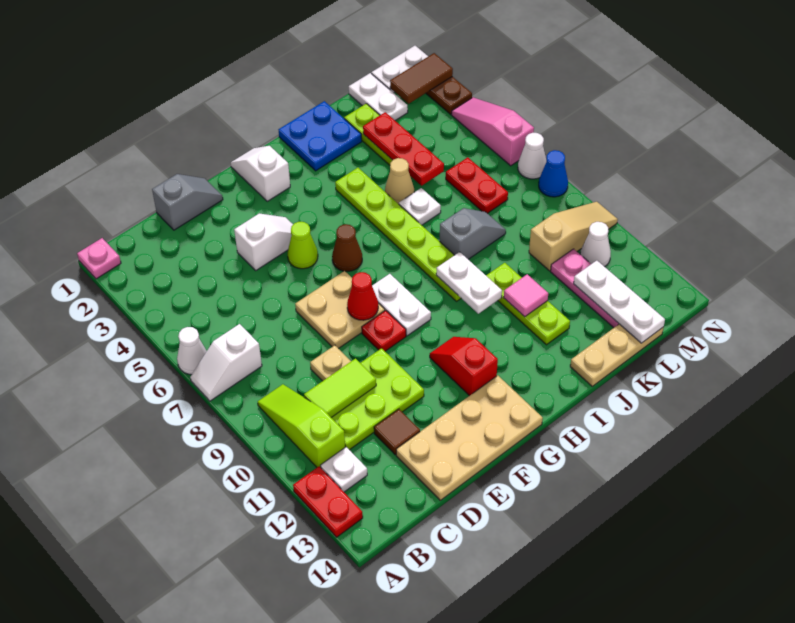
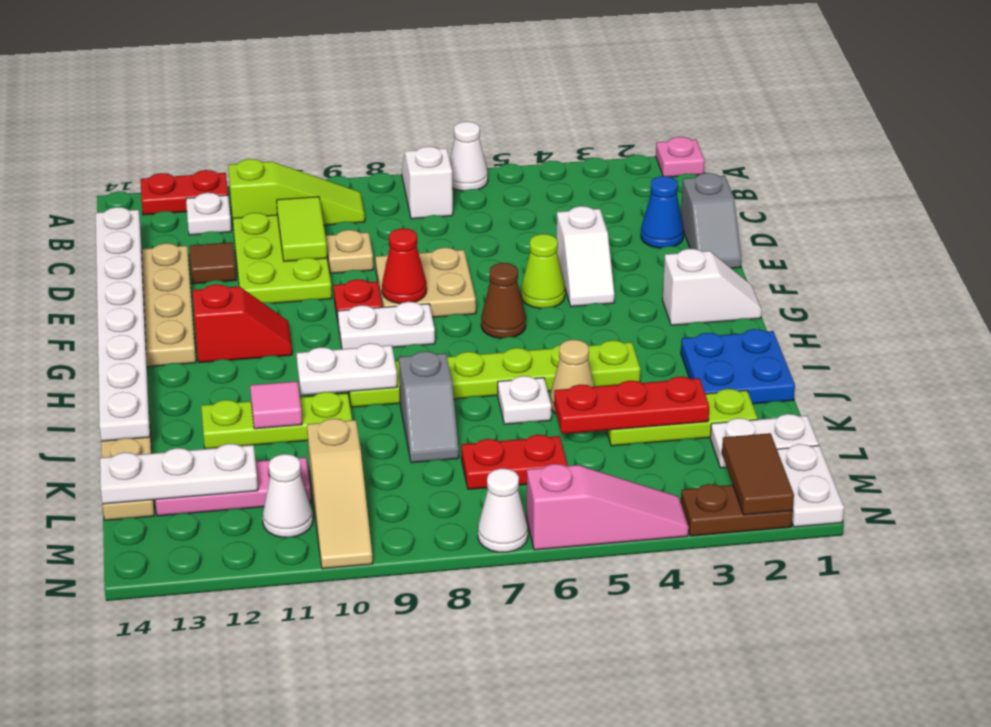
none -> white plate C14:J14 level 2
blue cone N8 level 1 -> blue cone D2 level 1

